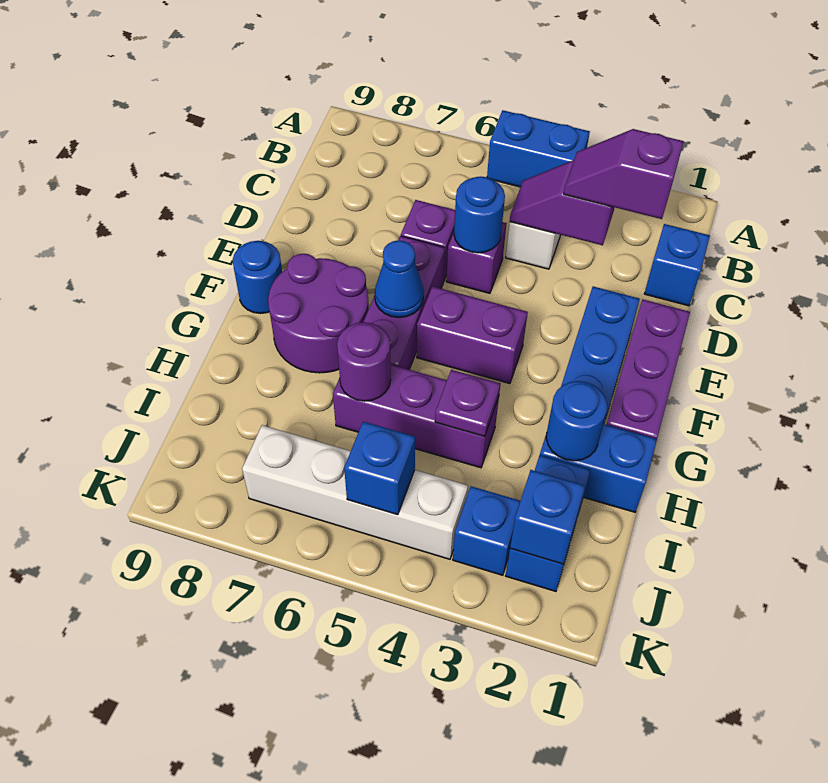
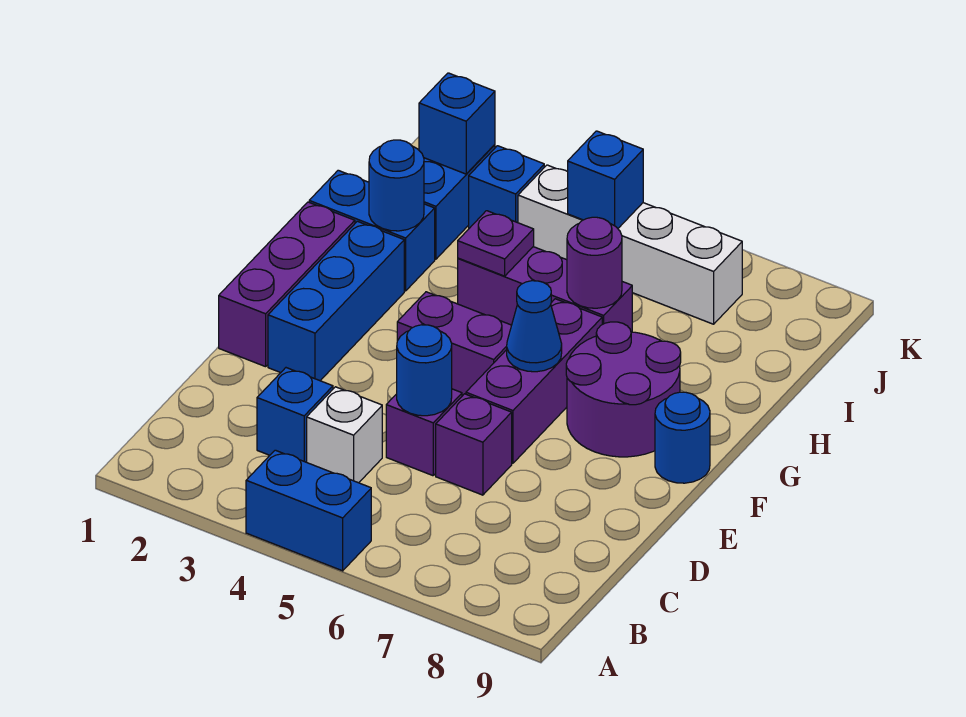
blue brick C1 level 1 -> blue brick C3 level 1
purple slope C2:C3 level 3 top 2 -> none
purple slope C3:C4 level 2 top 3 -> none

